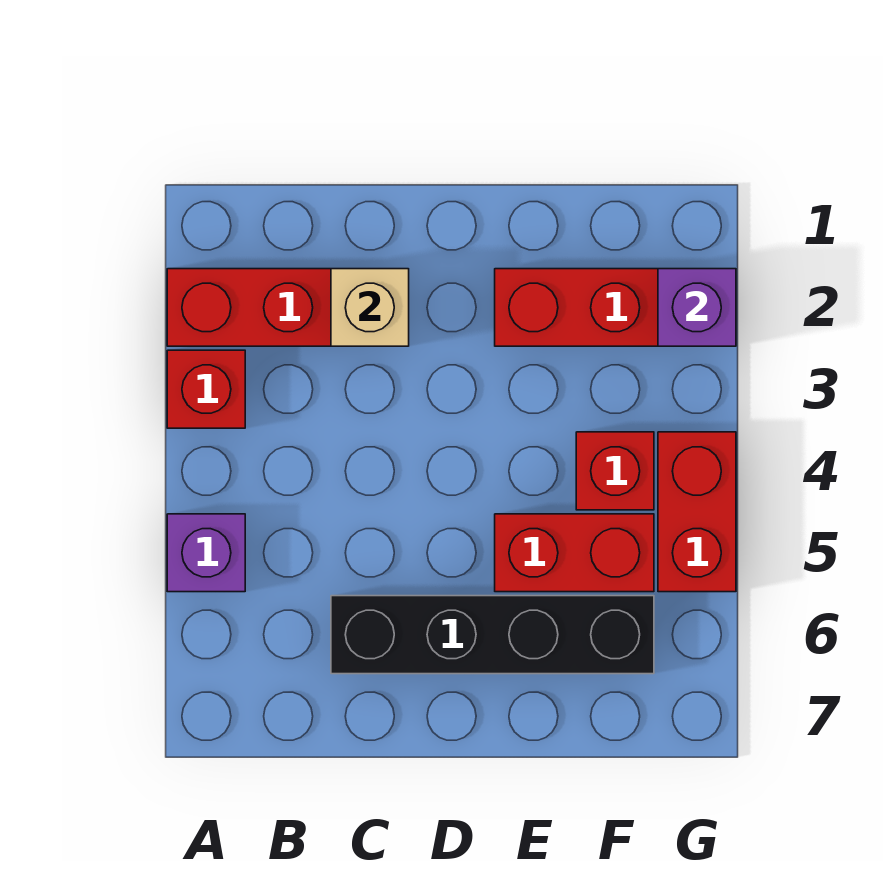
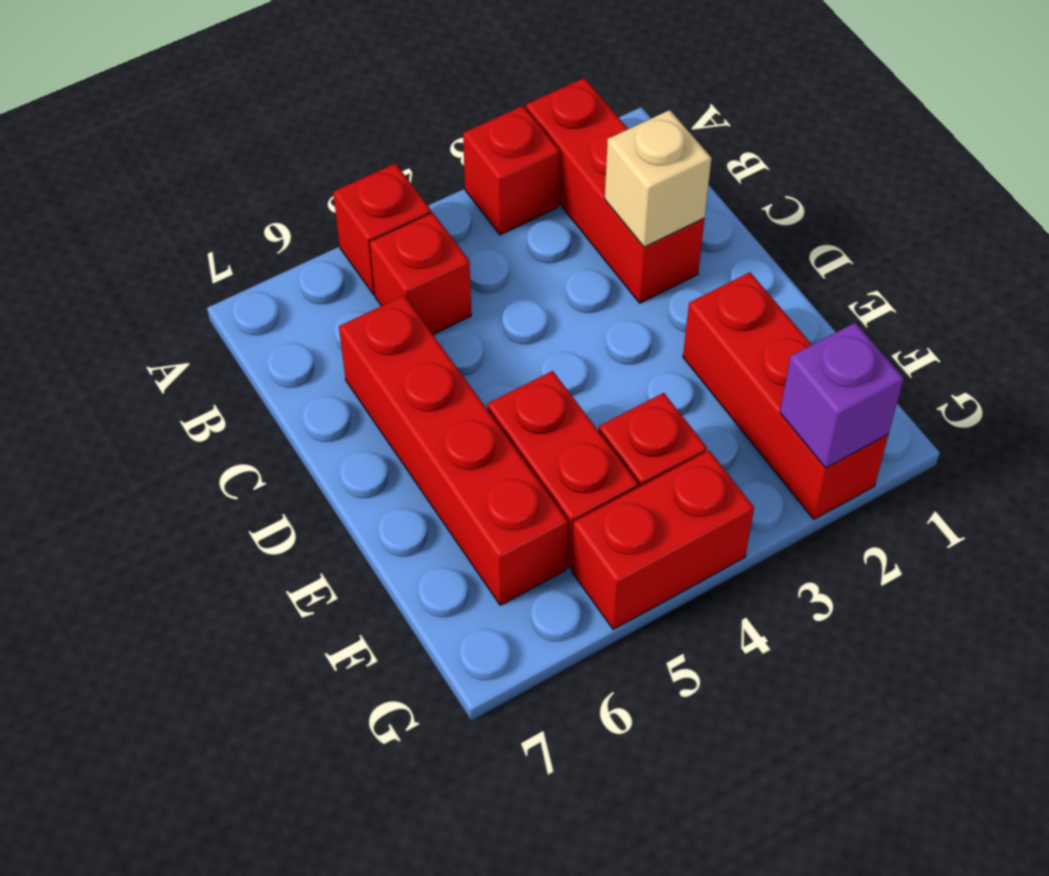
purple brick A5 level 1 -> red brick A5 level 1
none -> red brick B5 level 1
black brick C6:F6 level 1 -> red brick C6:F6 level 1

